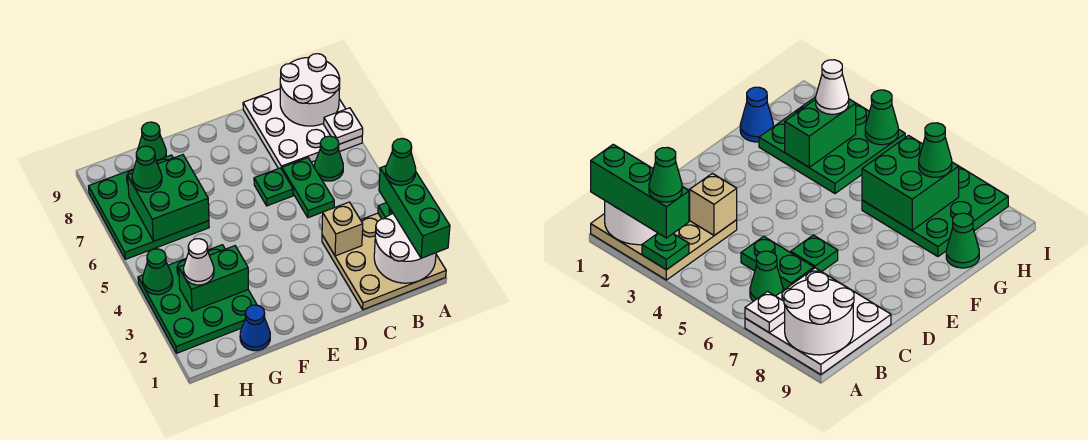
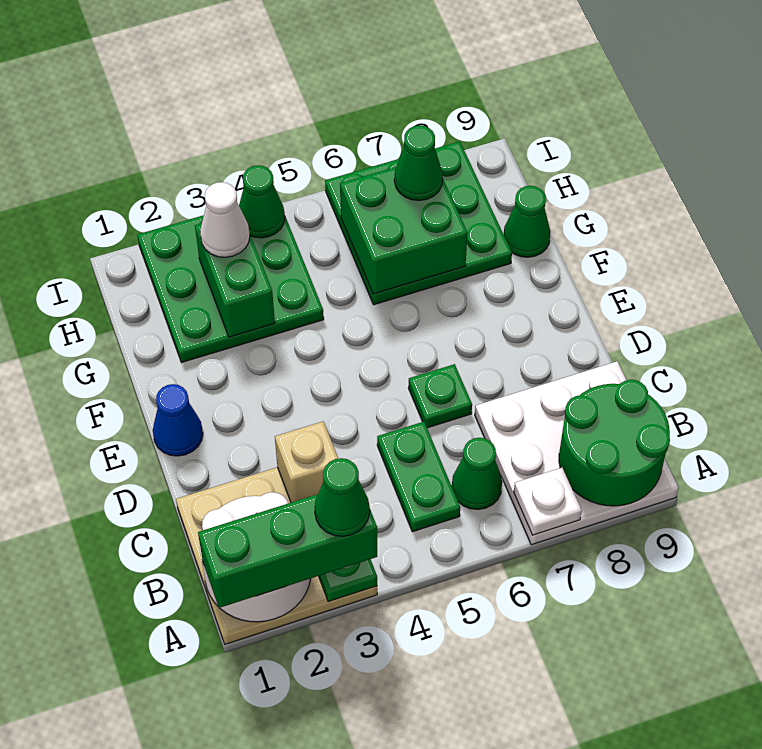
white round brick A8:B9 level 2 -> green round brick A8:B9 level 2
green plate C5:C6 level 1 -> green plate B5:C5 level 1
blue cone G1 level 1 -> blue cone E1 level 1

